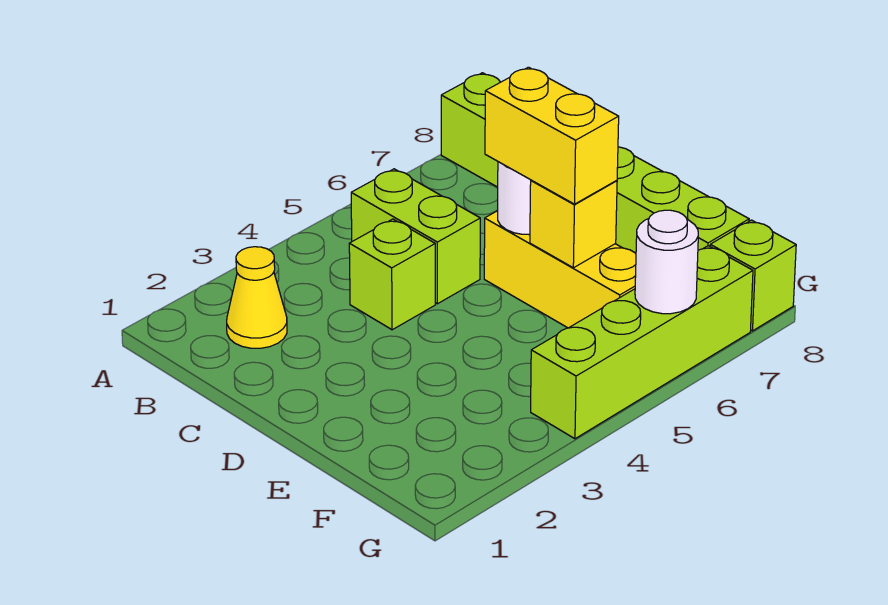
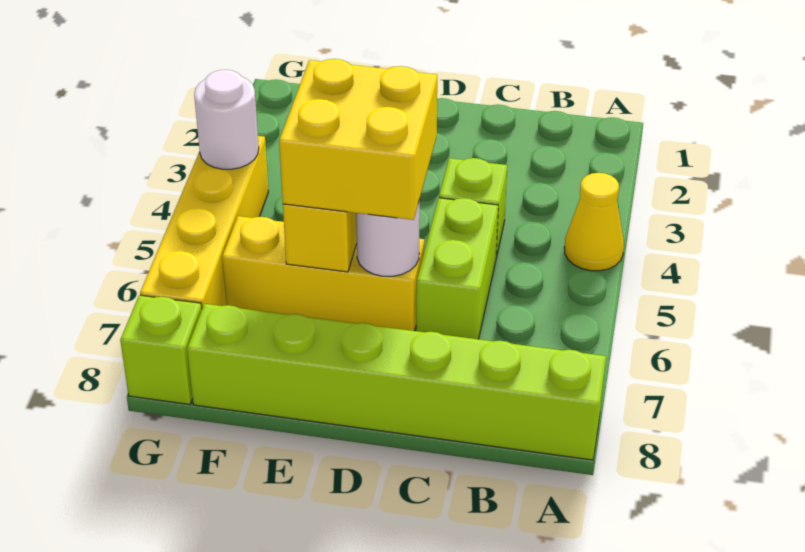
yellow cone B2 level 1 -> yellow cone A4 level 1
lime brick B5:C5 level 1 -> lime brick C5:C6 level 1
yellow brick D6:E6 level 3 -> yellow brick D5:E6 level 3
lime brick G4:G7 level 1 -> yellow brick G4:G7 level 1
white round brick G6 level 2 -> white round brick G4 level 2

